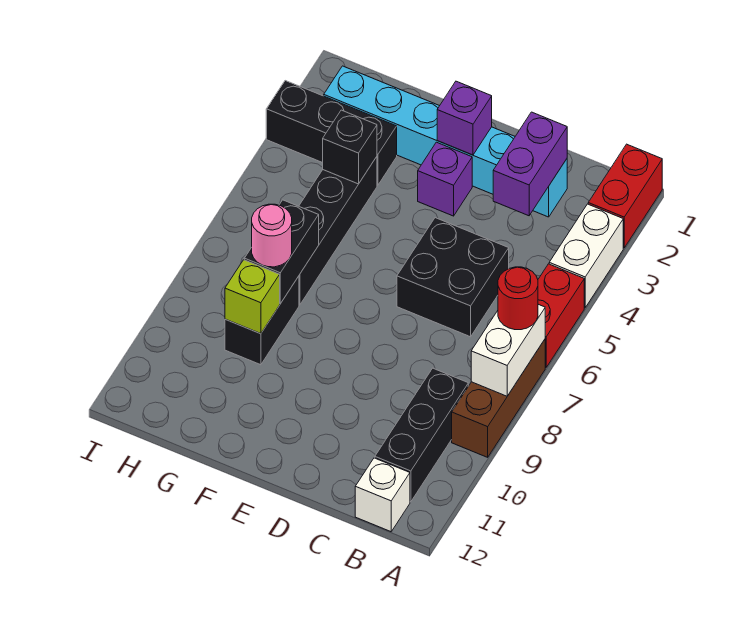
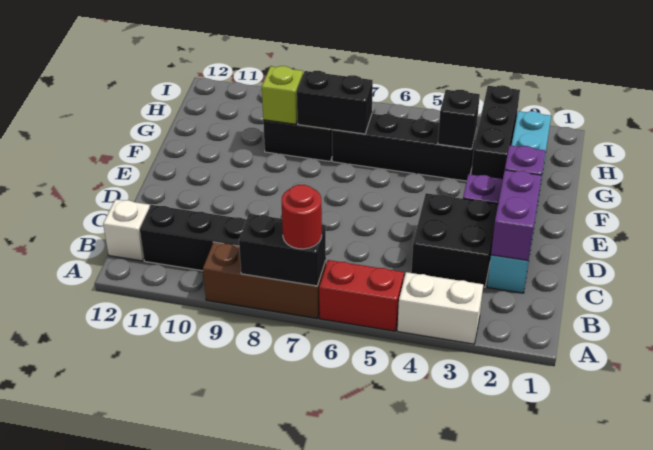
red brick A1:A2 level 1 -> none
white brick A7:A8 level 2 -> black brick A7:A8 level 2
purple brick C2:C3 level 2 -> purple brick C2:D2 level 2
black brick C5:D6 level 1 -> black brick C3:D4 level 1
pink round brick G8 level 3 -> none

